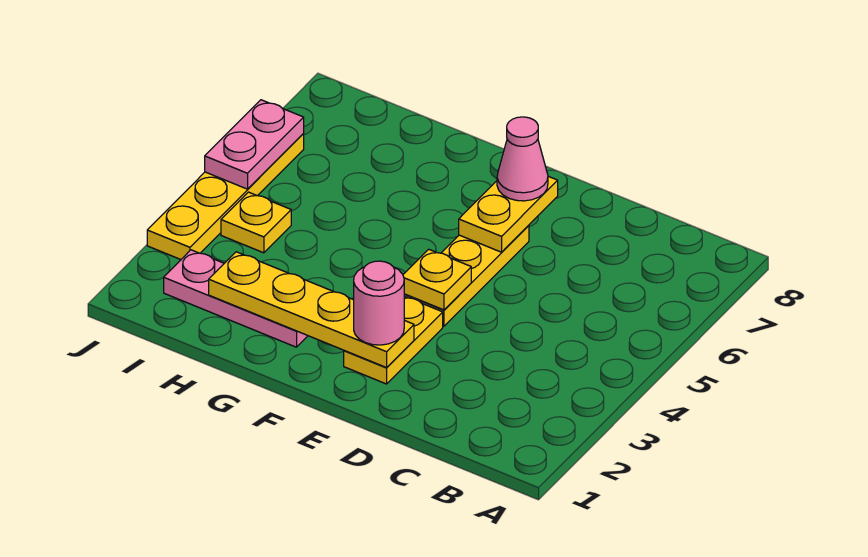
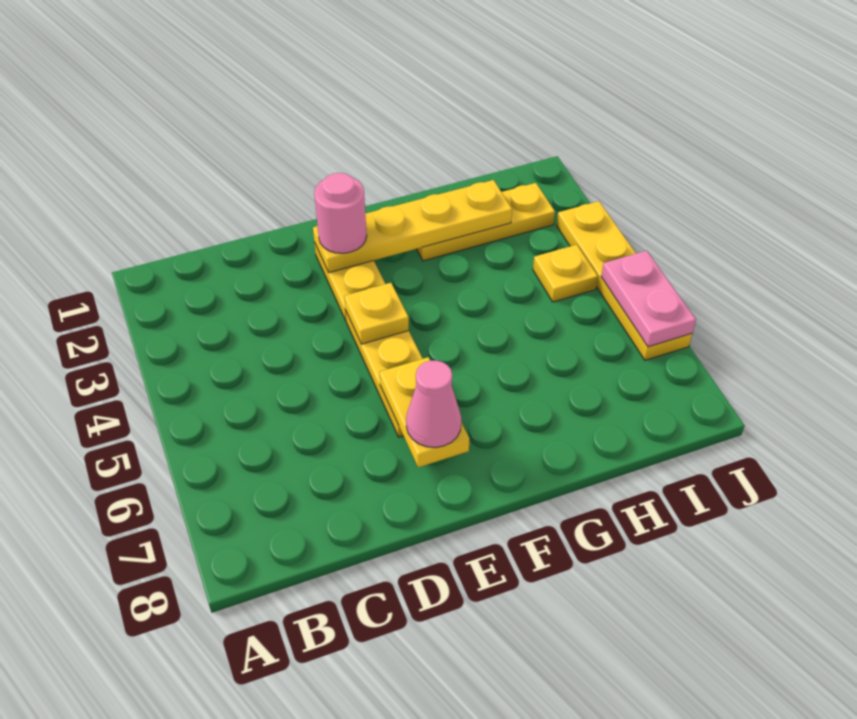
pink plate G2:I2 level 1 -> yellow plate G2:I2 level 1

